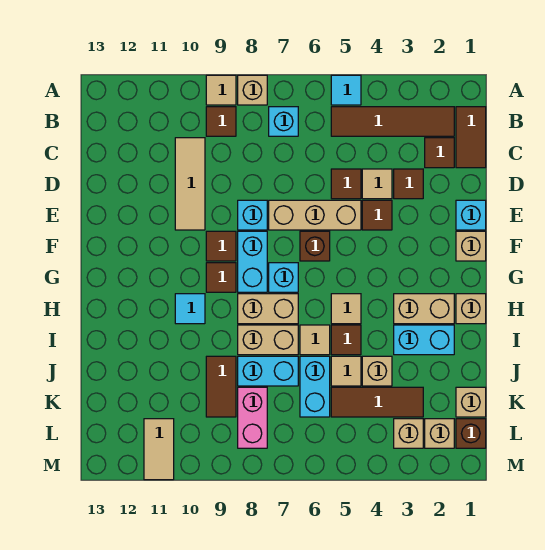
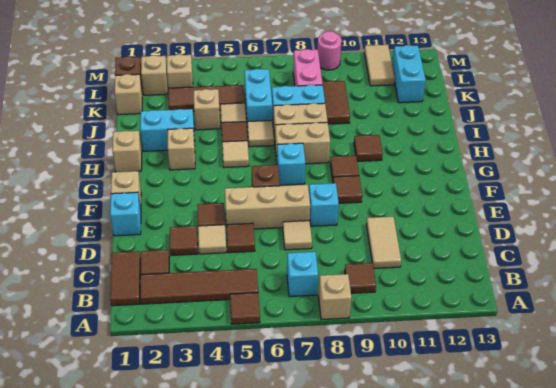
cyan tile A5 level 1 -> brown tile A5 level 1
tan tile A9 level 1 -> tan tile D7 level 1
tan tile C10:E10 level 1 -> tan tile C10:D10 level 1
cyan brick F8:G8 level 1 -> cyan brick K12:L12 level 1
tan brick H2:H3 level 1 -> tan brick H3 level 1
cyan tile H10 level 1 -> brown tile H10 level 1
none -> pink round brick M9 level 1

